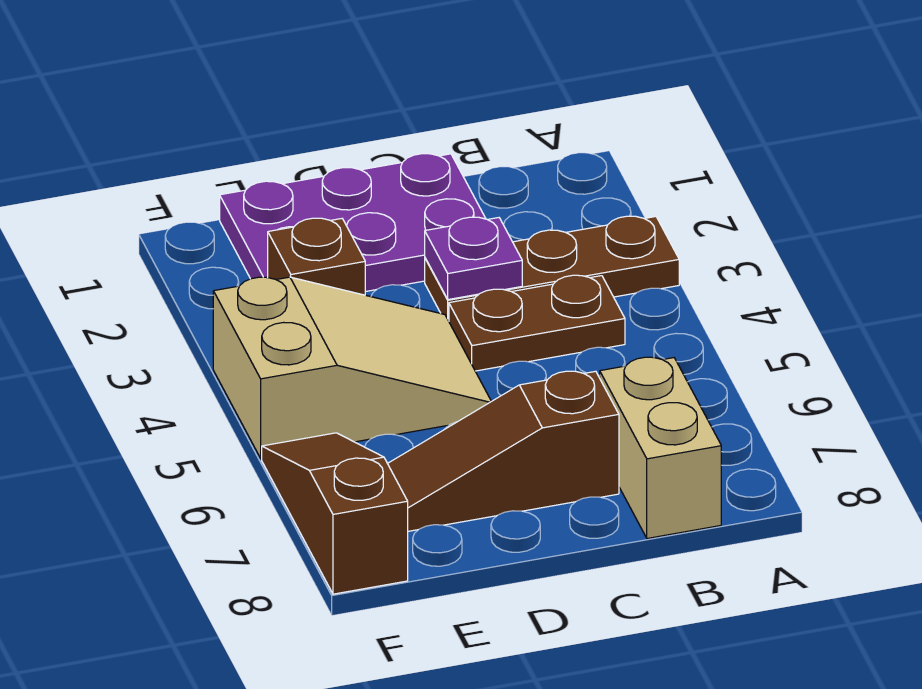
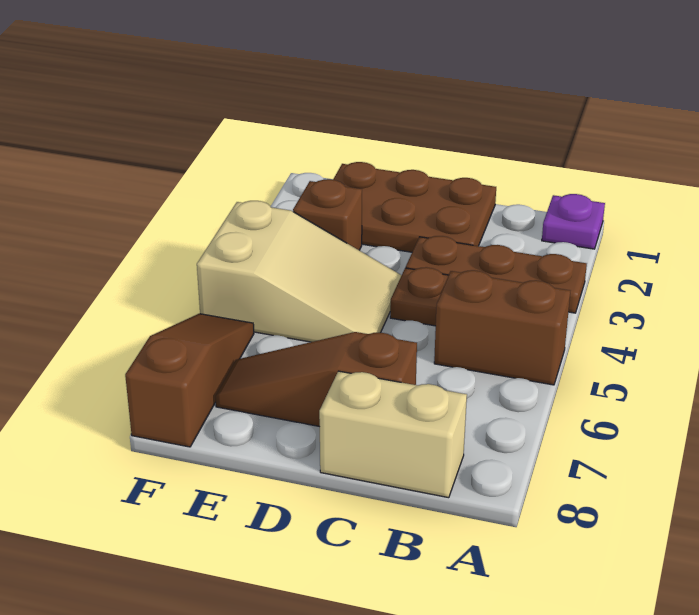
none -> brown brick A5:B5 level 1
tan brick B7:B8 level 1 -> tan brick B8:C8 level 1
purple plate C1:E2 level 1 -> brown plate C1:E2 level 1
purple plate C3 level 2 -> purple plate A1 level 1

